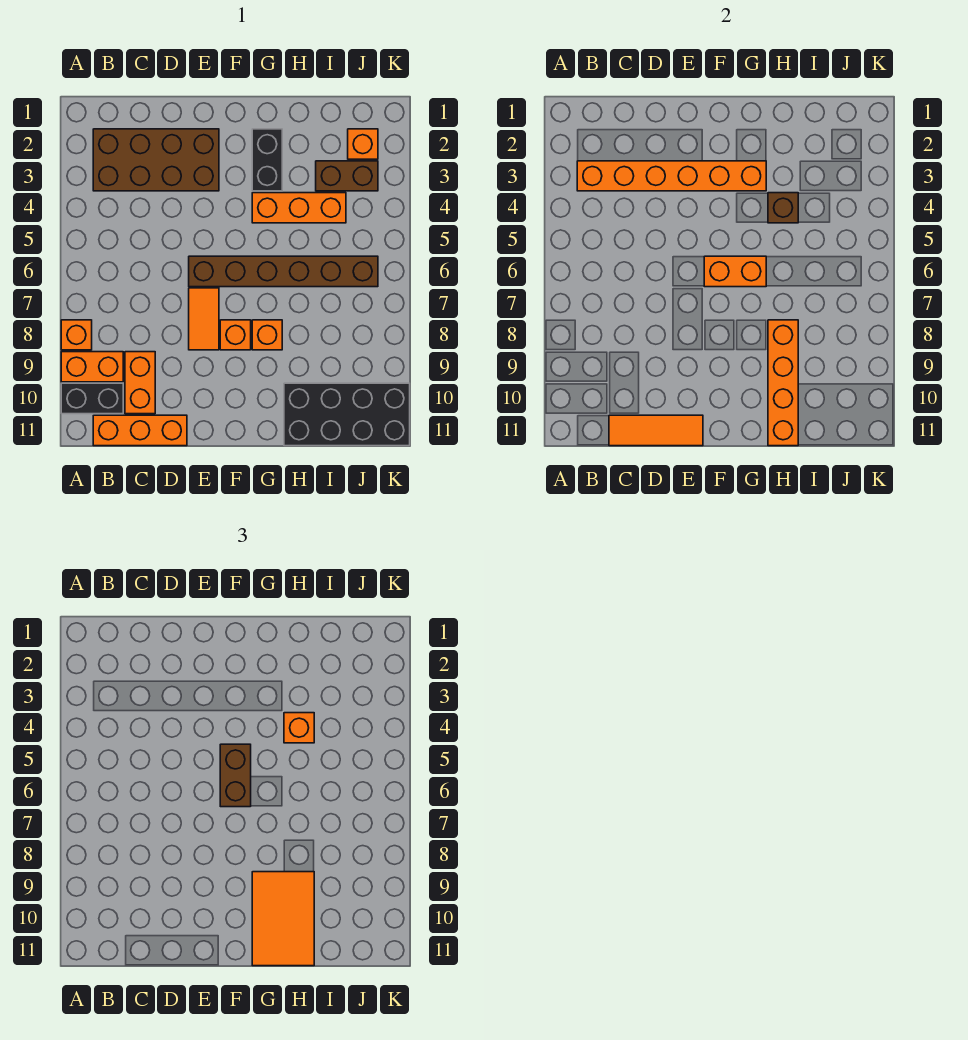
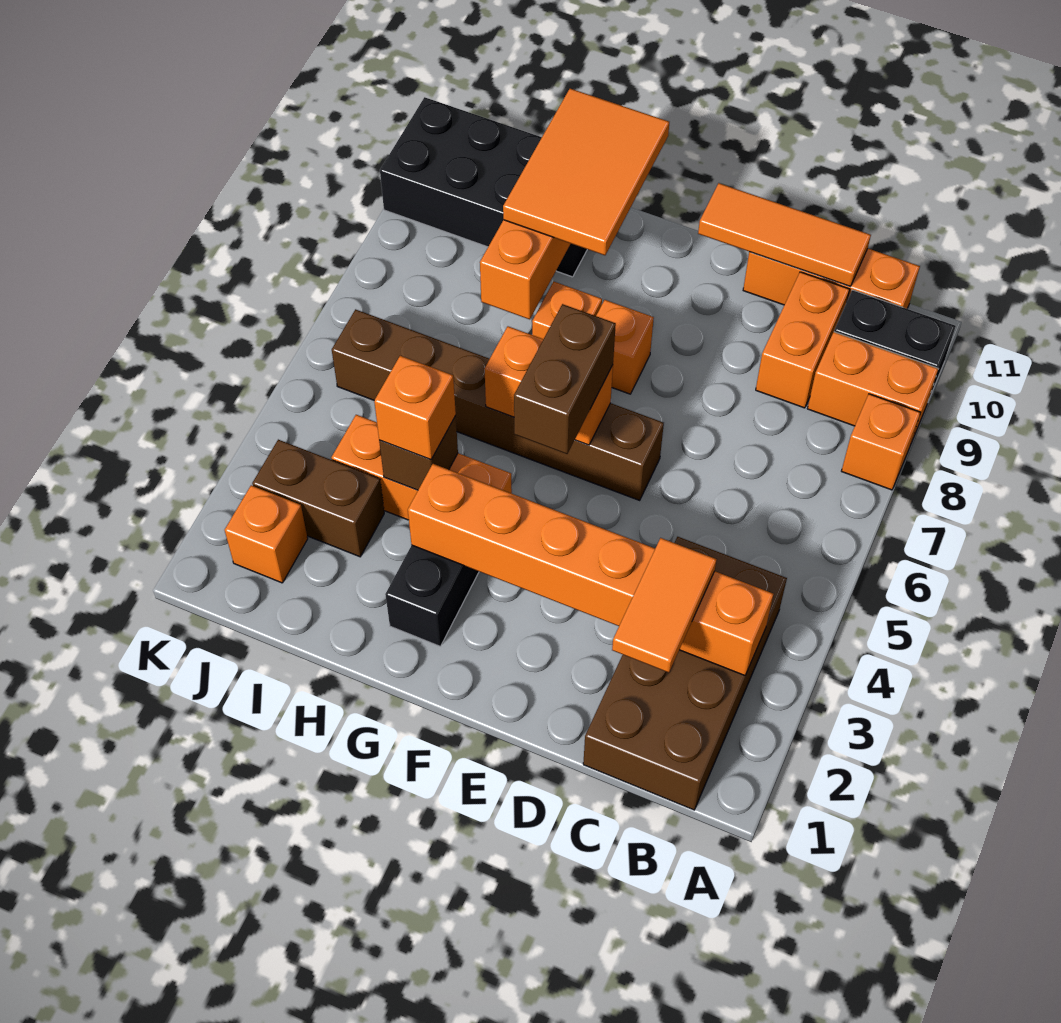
brown brick B2:E3 level 1 -> brown brick B1:C4 level 1
orange tile E7:E8 level 1 -> orange tile C2:C3 level 3

